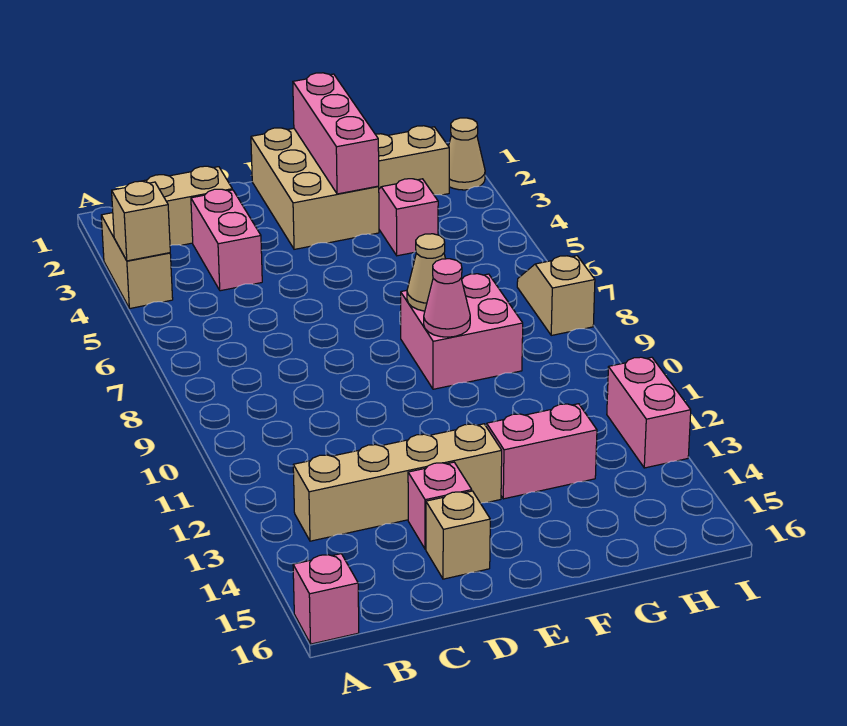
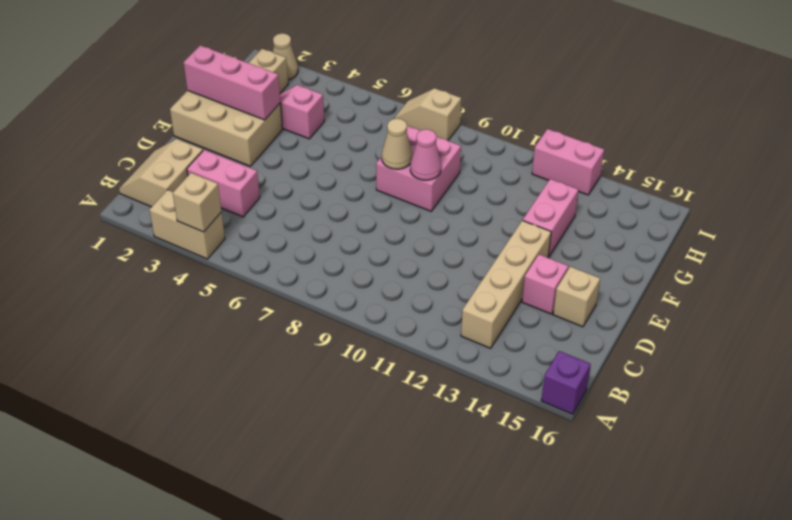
pink brick A16 level 1 -> purple brick A16 level 1

